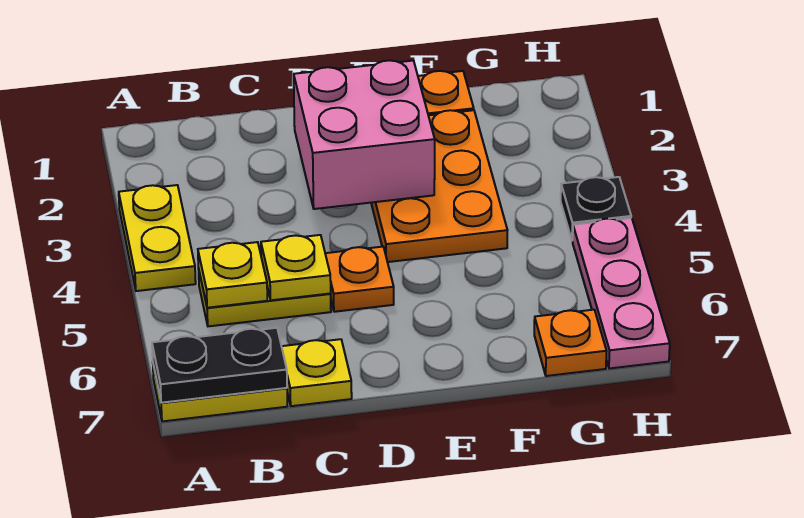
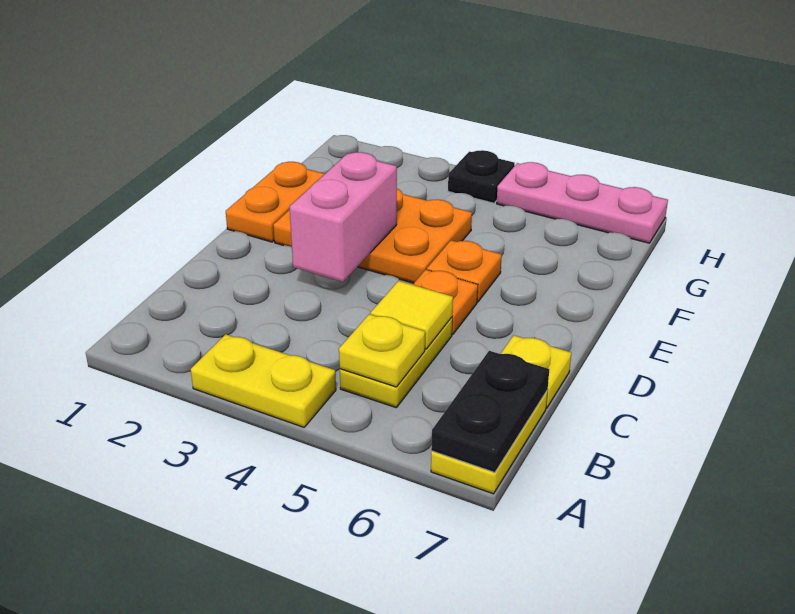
yellow plate C5 level 2 -> yellow tile C5 level 2
pink brick D2:E3 level 2 -> pink brick D3:E3 level 2
orange plate G7 level 1 -> orange plate E5 level 1

